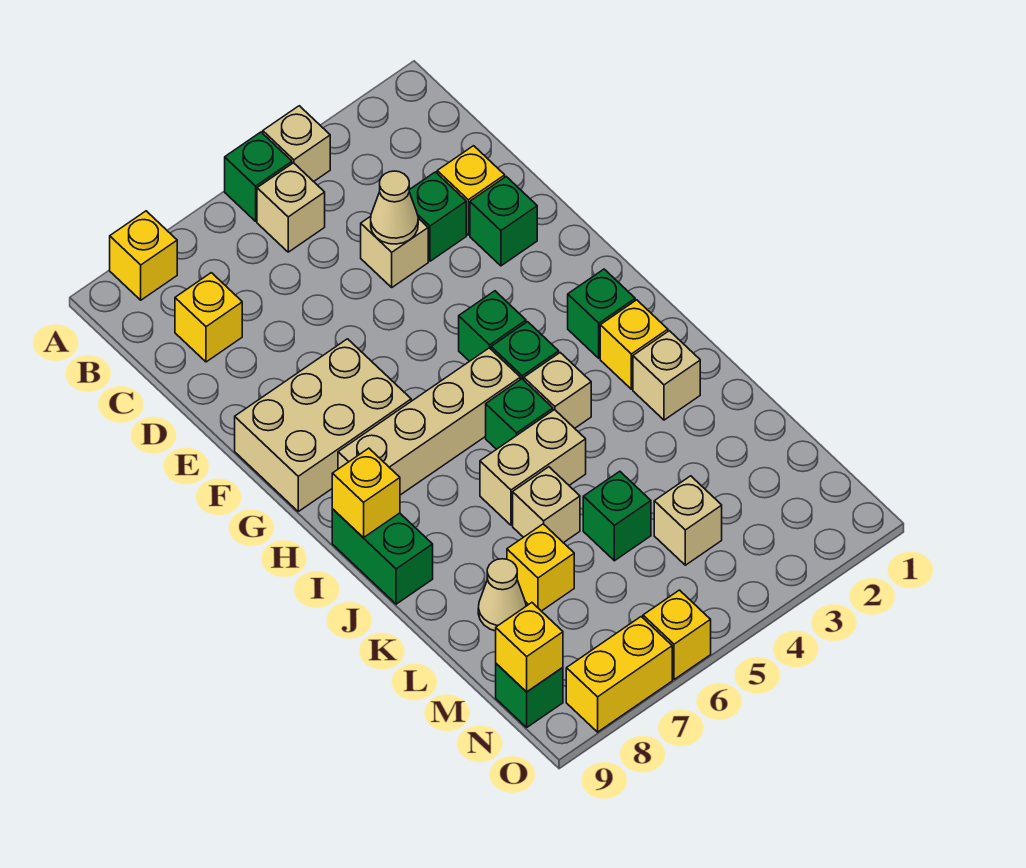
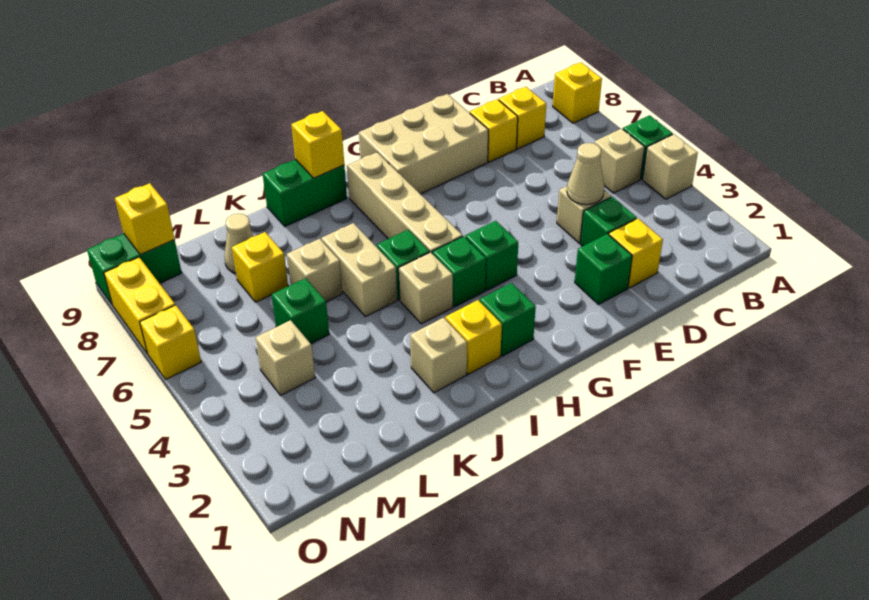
none -> yellow brick D8 level 1
tan brick F7:G9 level 1 -> tan brick E8:G9 level 1
green brick N9 level 1 -> green brick N9:O9 level 1

